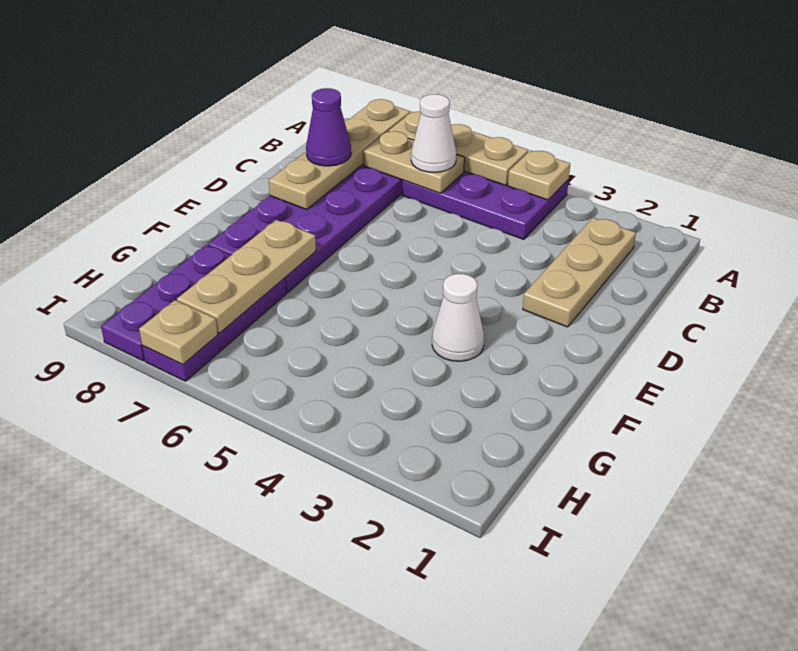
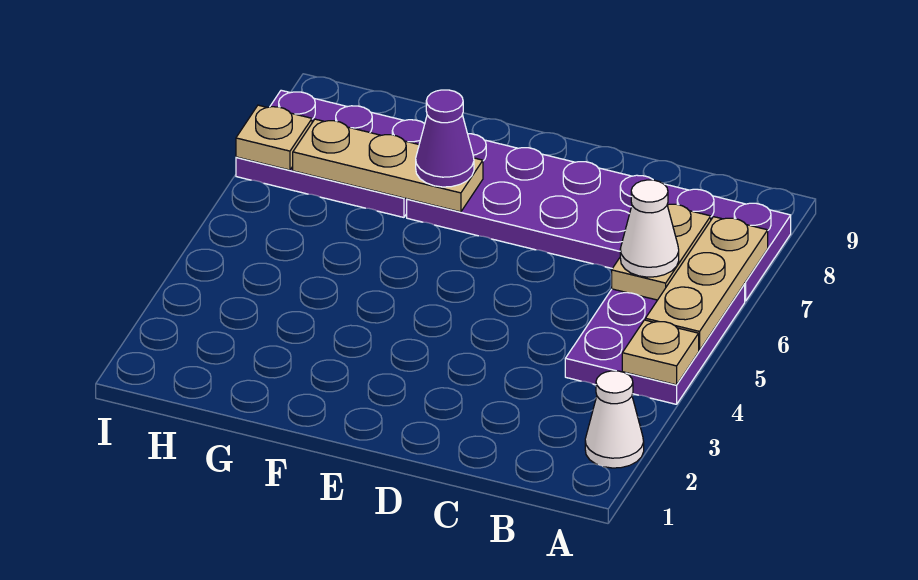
tan plate A8:D8 level 2 -> none
tan plate B2:D2 level 1 -> none
purple cone C8 level 3 -> purple cone F7 level 3
white cone F3 level 1 -> white cone A2 level 1

